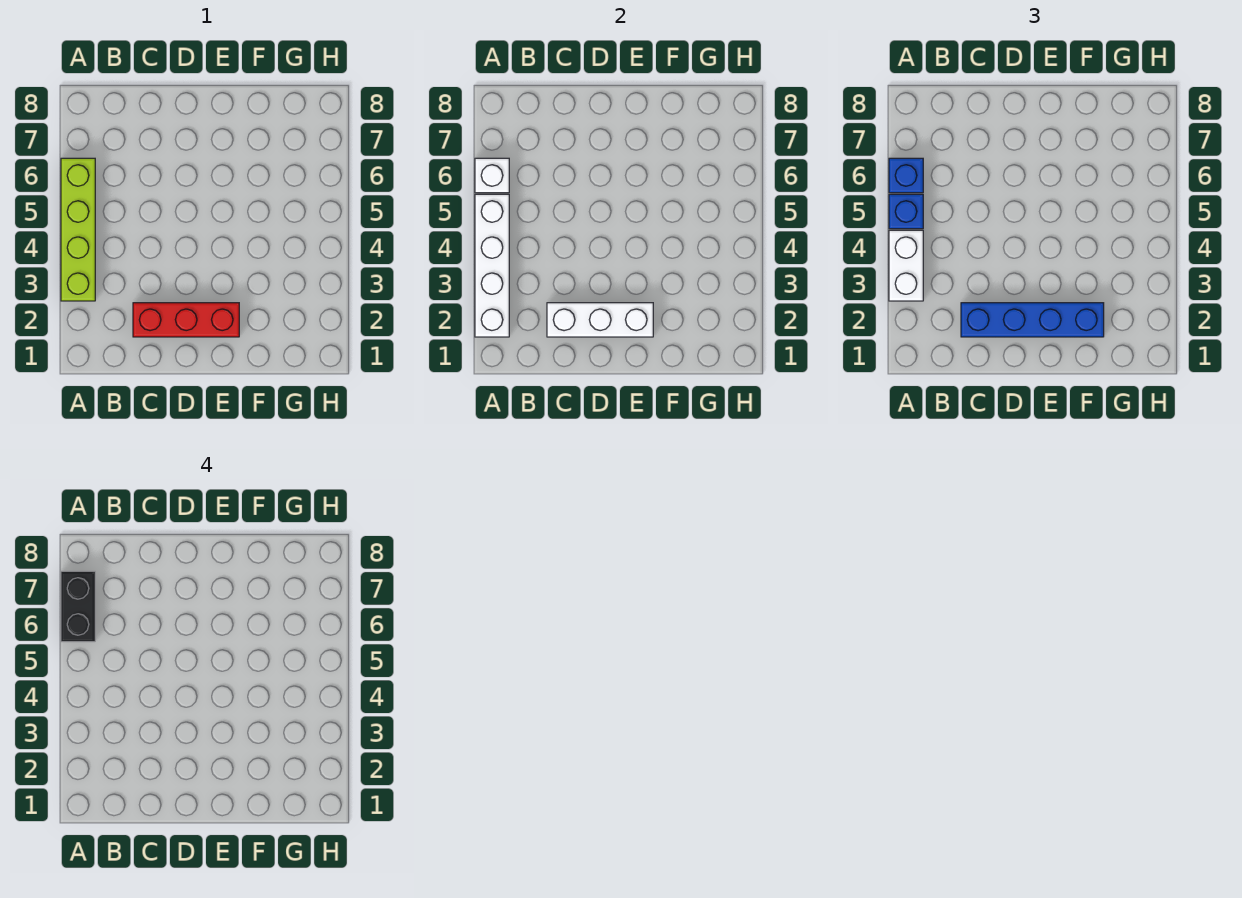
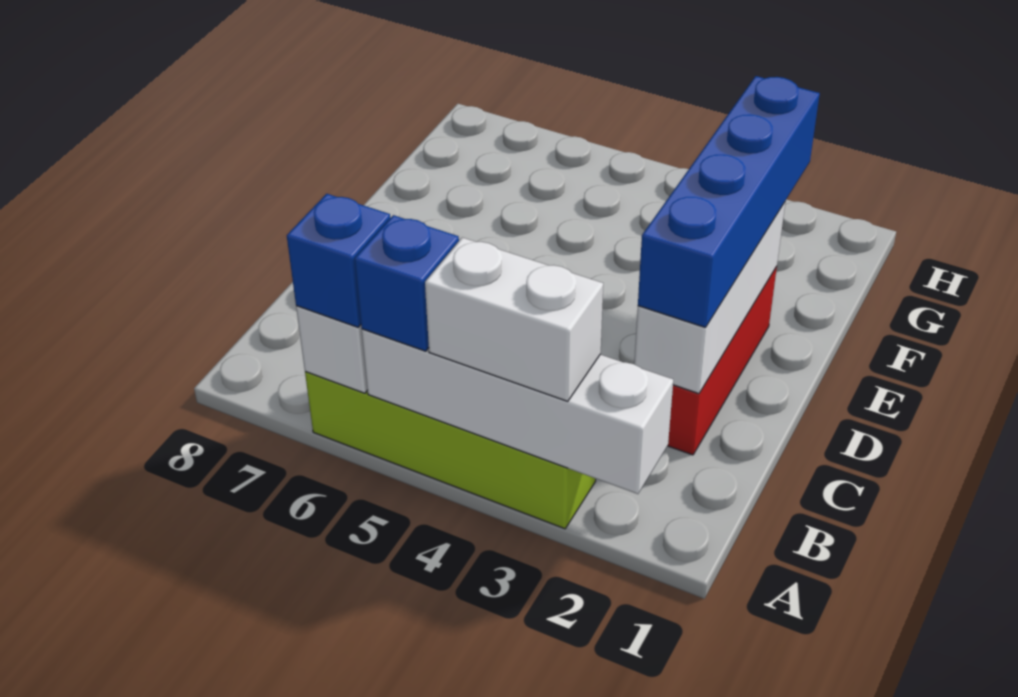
black brick A6:A7 level 4 -> none

